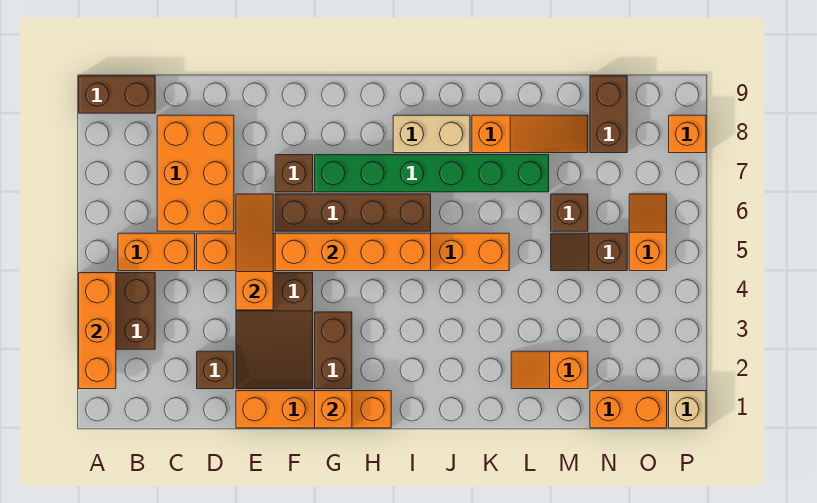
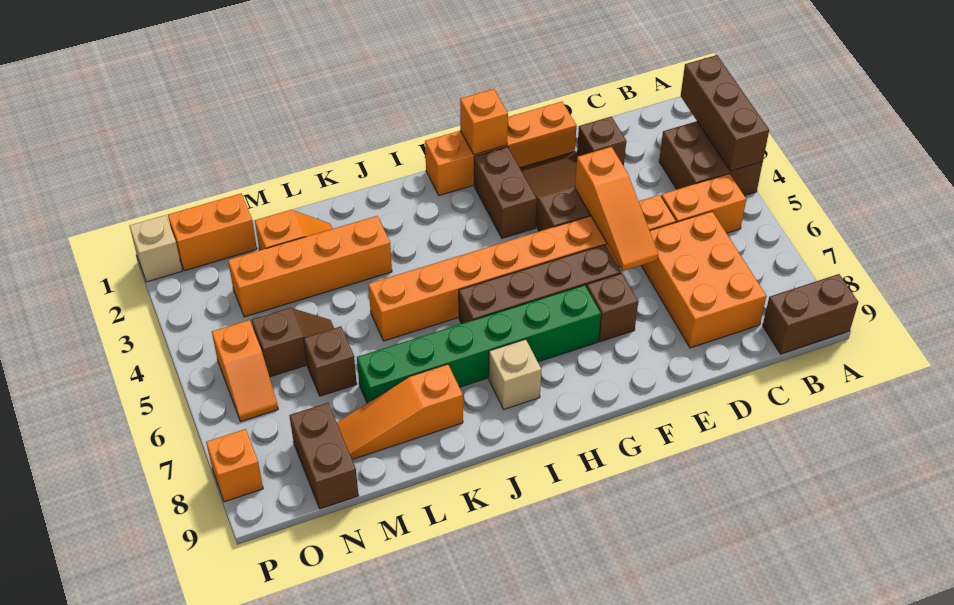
orange brick A2:A4 level 2 -> brown brick A2:A4 level 2
orange brick F5:I5 level 2 -> orange brick K3:N3 level 1
tan brick I8:J8 level 1 -> tan brick I8 level 1

